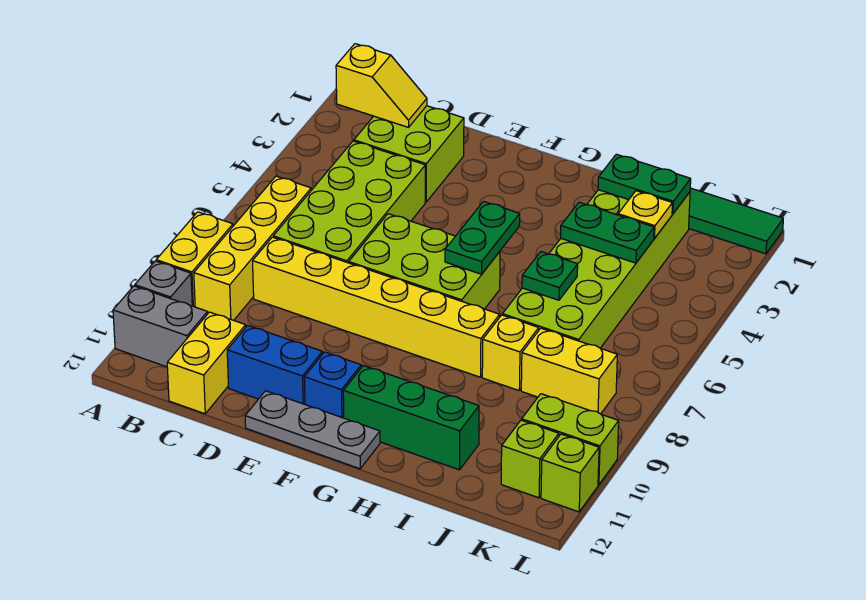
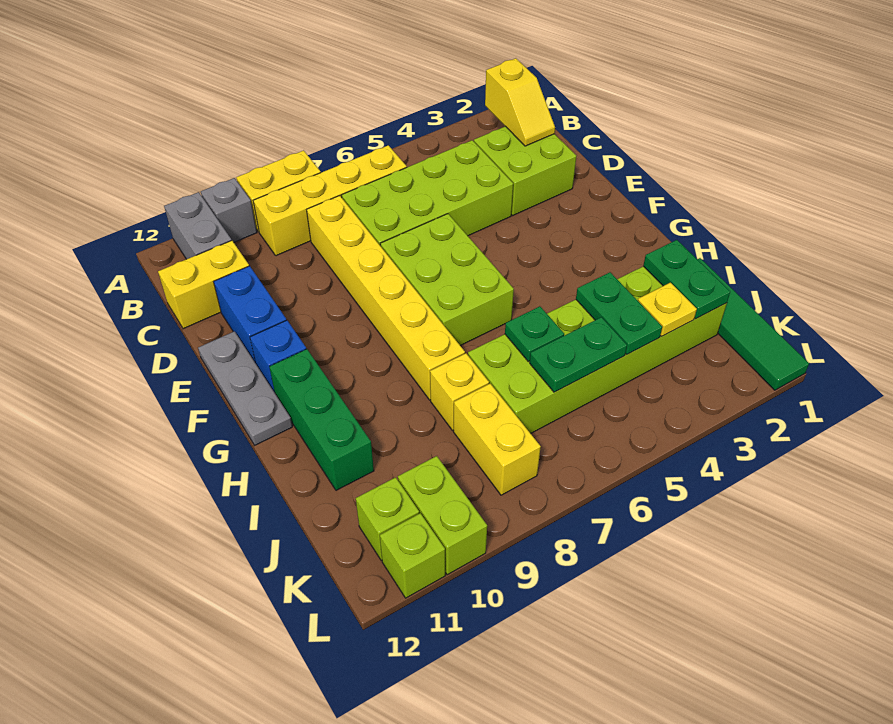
green plate G5:G6 level 2 -> green plate J5:J6 level 2

